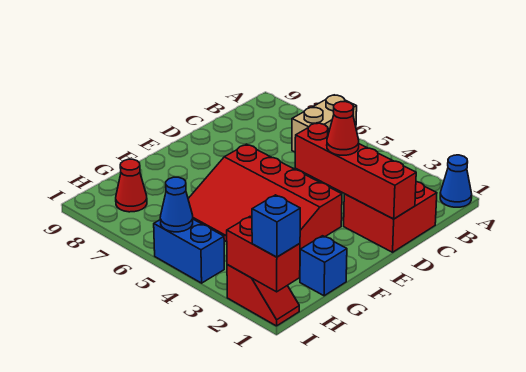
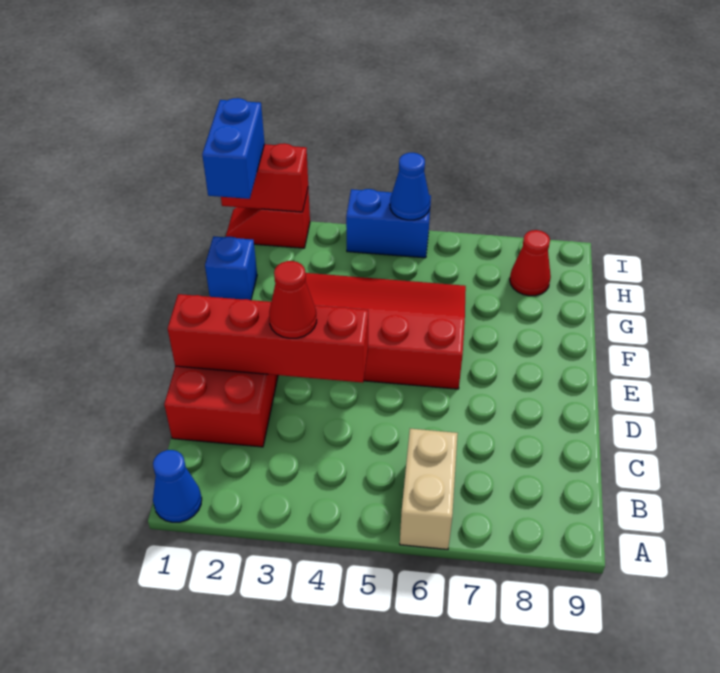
blue brick I1 level 3 -> blue brick H1:I1 level 3

